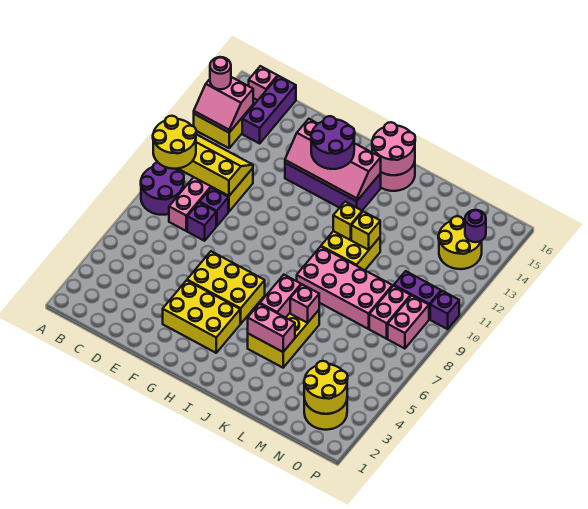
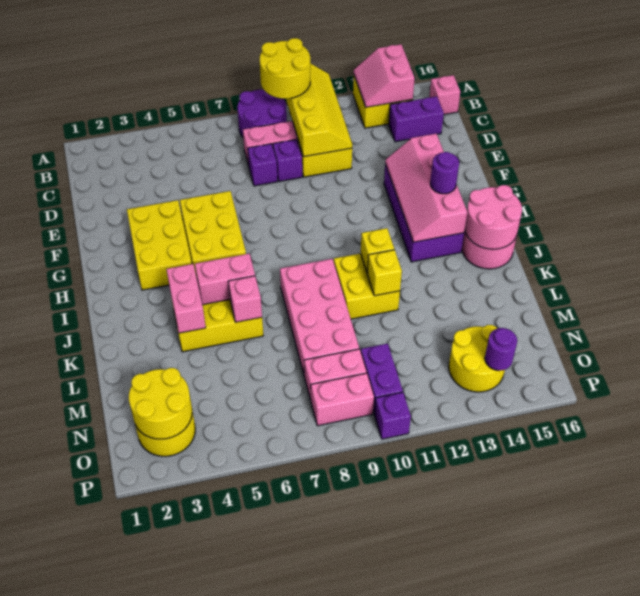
pink round brick A14 level 3 -> none
purple brick C14:C16 level 1 -> purple brick C14:C15 level 1
purple round brick G13:H14 level 3 -> purple round brick H14 level 3

